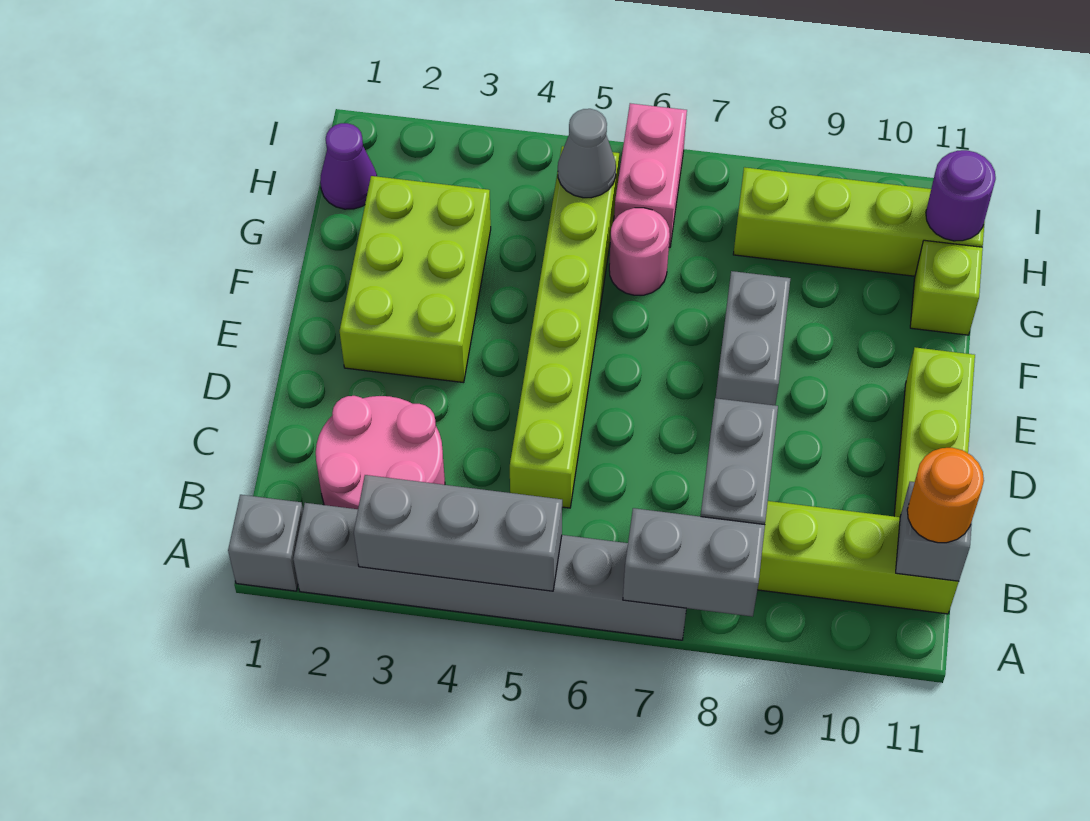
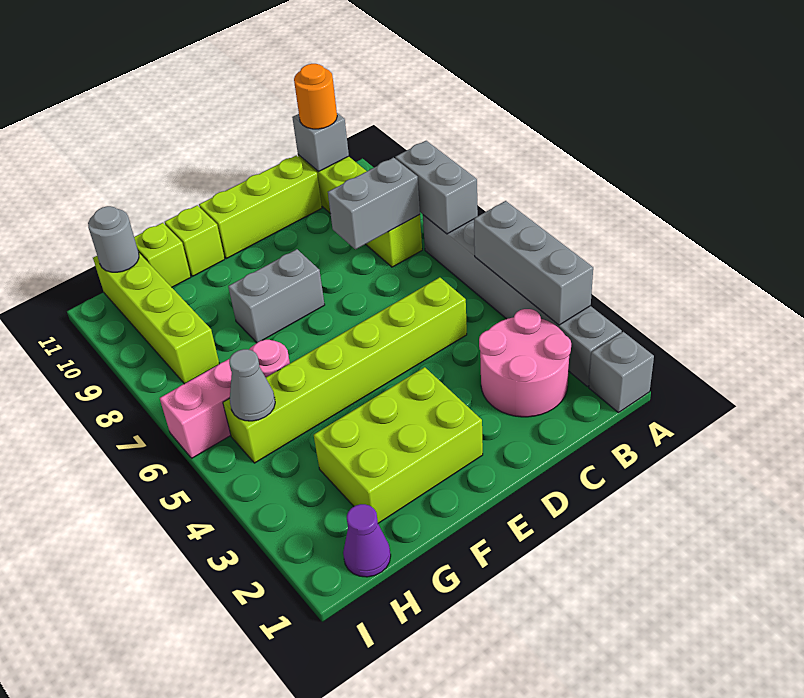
none -> lime brick F11 level 1
purple round brick H11 level 2 -> grey round brick H11 level 2

